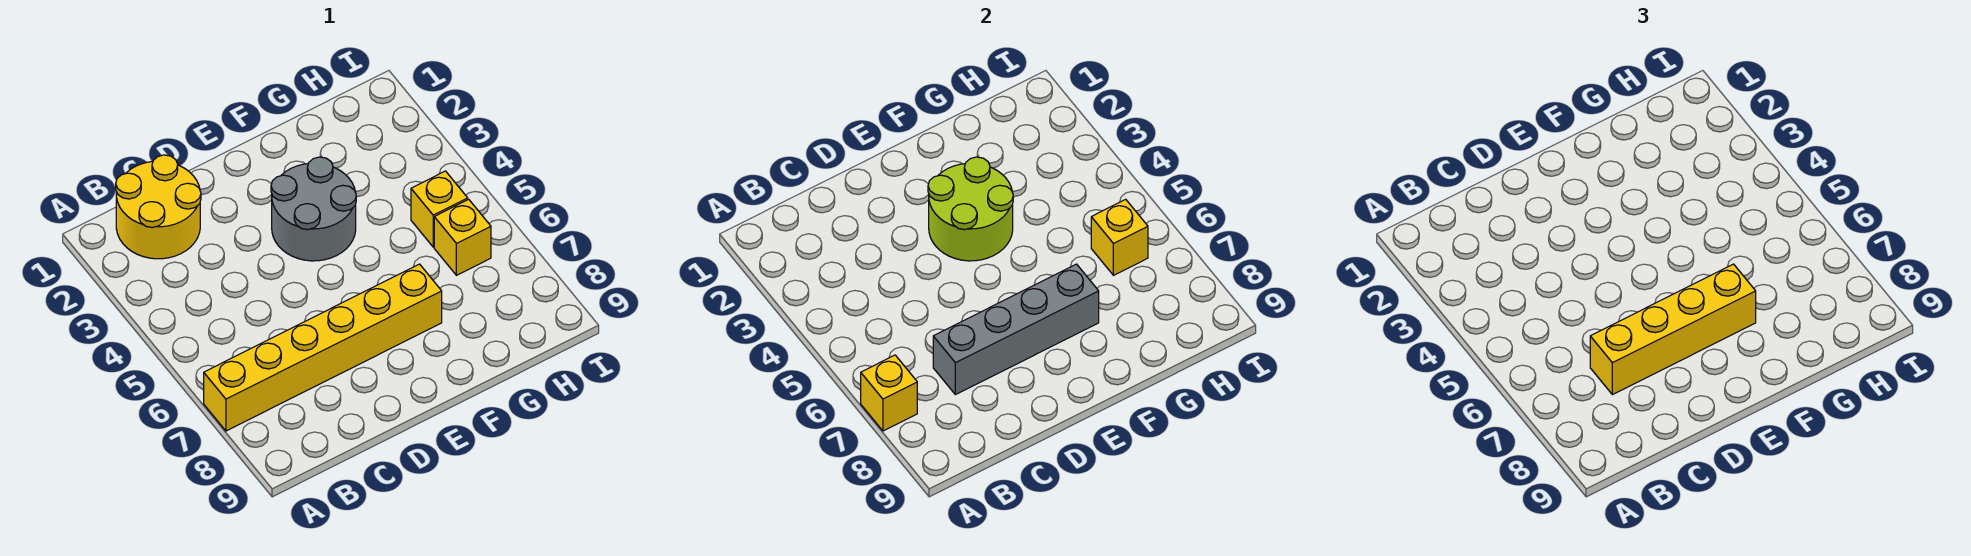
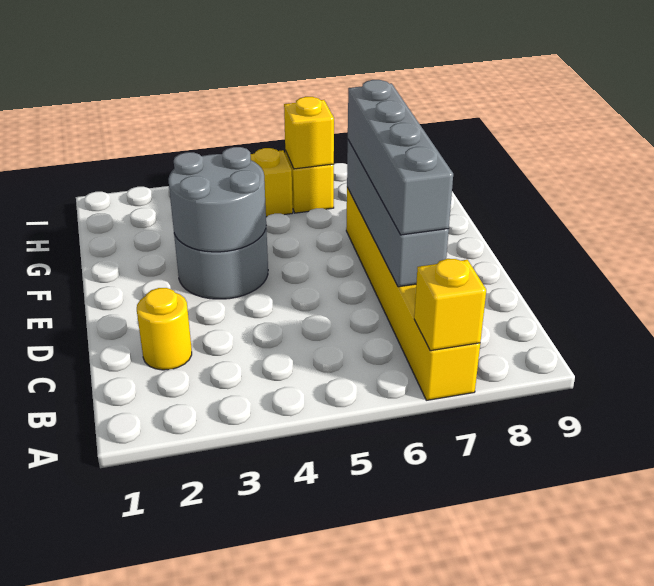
yellow round brick B1:C2 level 1 -> yellow round brick C2 level 1
yellow brick C7:F7 level 3 -> grey brick C7:F7 level 3
lime round brick E3:F4 level 2 -> grey round brick E3:F4 level 2

